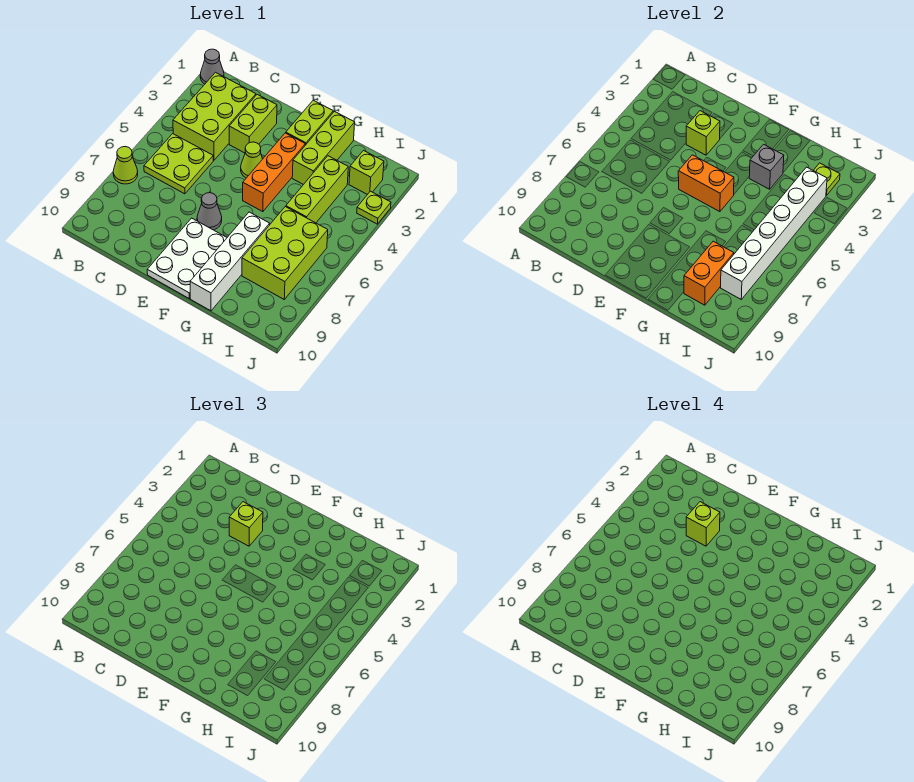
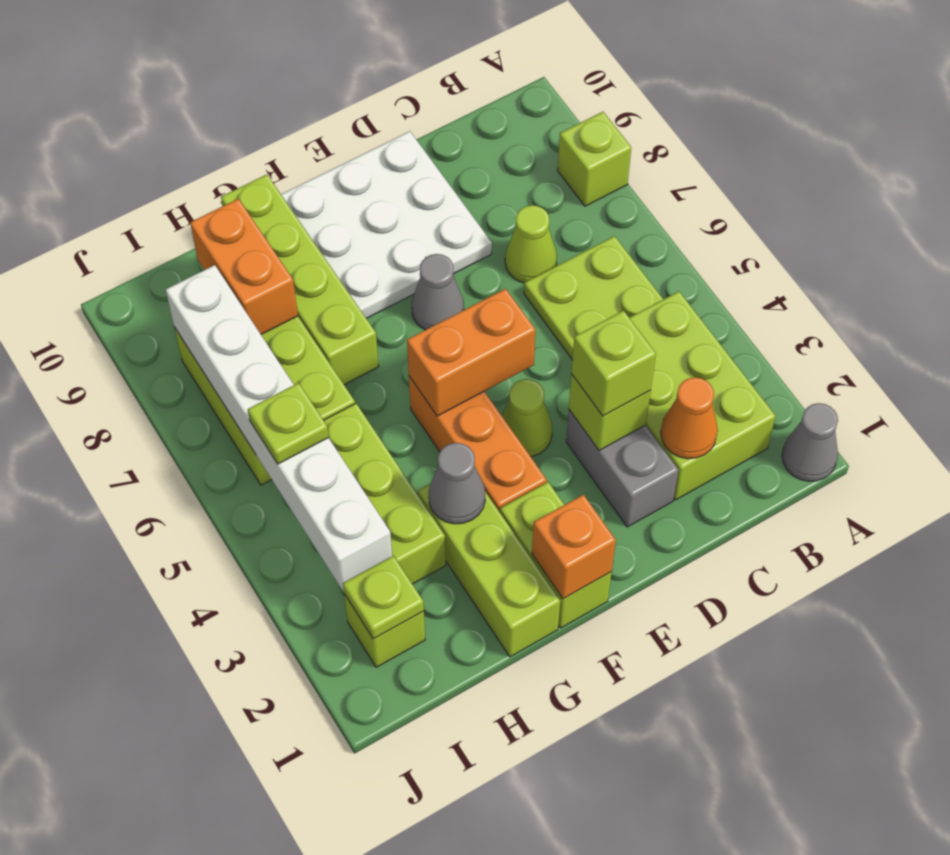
lime cone A7 level 1 -> lime cone C7 level 1
none -> orange cone C2 level 2
lime brick D2:D3 level 1 -> grey brick D2:D3 level 1
lime brick D3 level 4 -> lime brick A8 level 1
white plate E8:F10 level 1 -> white plate D8:F10 level 1
none -> orange brick F1 level 2
grey brick G3 level 2 -> grey cone G3 level 2
white brick G7:G10 level 1 -> lime brick G7:G10 level 1
lime plate J3 level 1 -> lime plate I5 level 3

